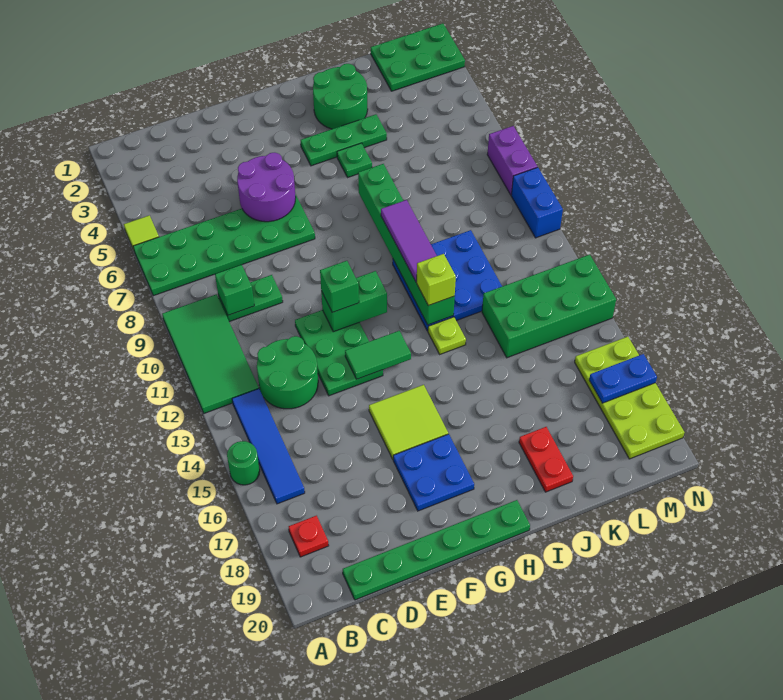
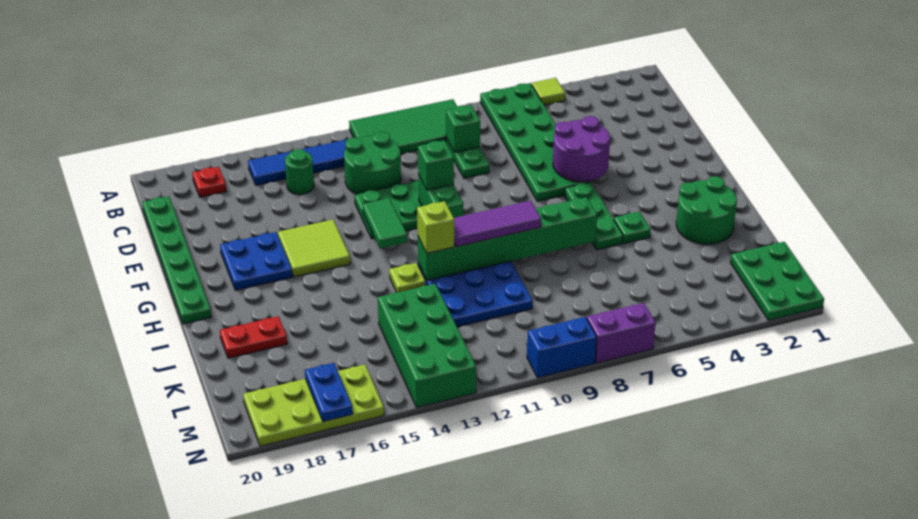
green round brick A15 level 1 -> green round brick C15 level 1
green plate H4:J4 level 1 -> green plate G6:I6 level 1

